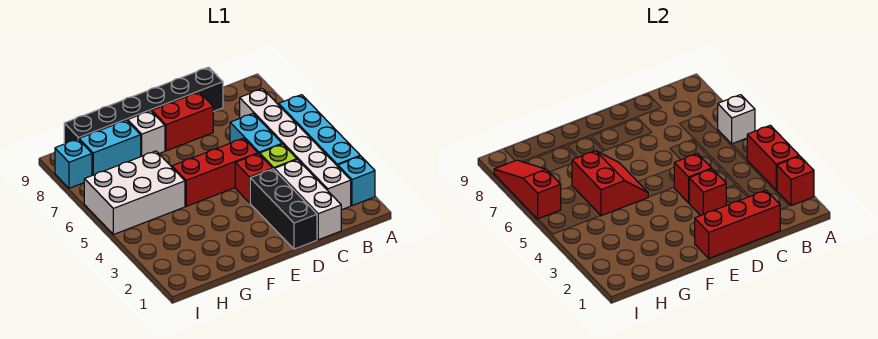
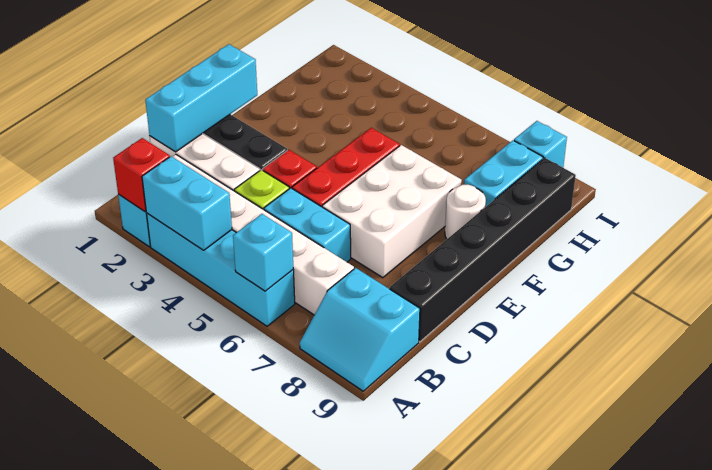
red brick A3:A4 level 2 -> cyan brick A3:A4 level 2
white brick A6 level 2 -> cyan brick A6 level 2
none -> cyan slope A8:B9 level 1 top B
red brick C1:E1 level 2 -> cyan brick C1:E1 level 2
red brick D3 level 2 -> none
red brick D4 level 2 -> none
red brick D8:E8 level 1 -> none
red slope F5:G6 level 2 top G -> none
white brick F8 level 1 -> white round brick F8 level 1
white brick G5:I6 level 1 -> white brick D6:F7 level 1
red slope I6:I8 level 2 top 6 -> none

